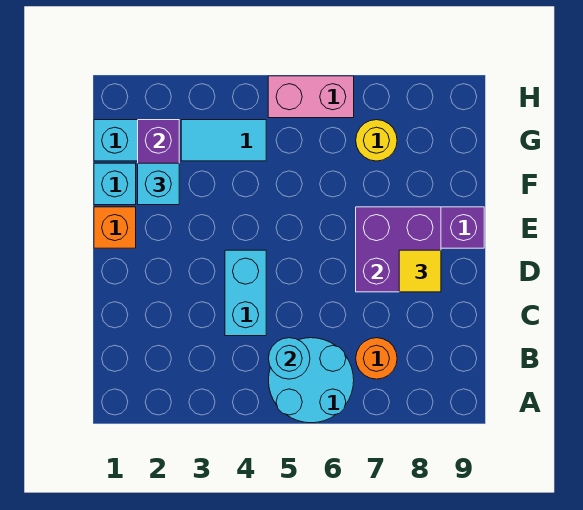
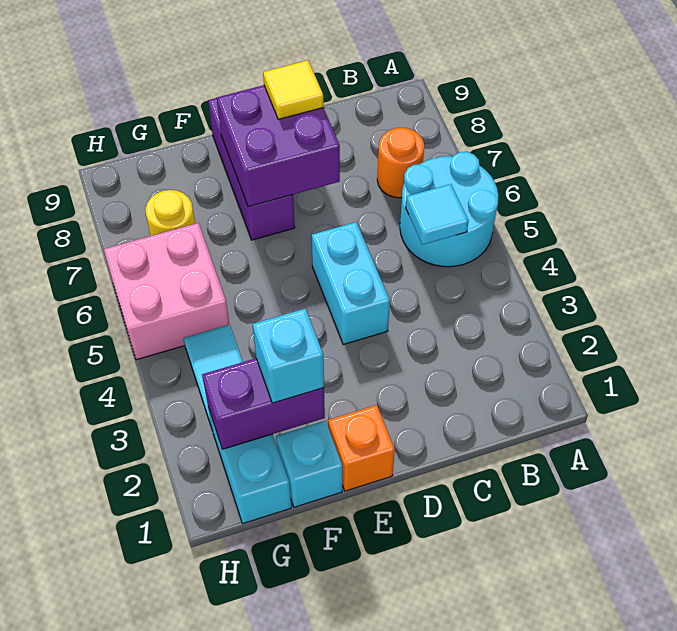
cyan round brick B5 level 2 -> cyan tile B5 level 2
cyan brick C4:D4 level 1 -> cyan brick D4:D5 level 1
pink brick H5:H6 level 1 -> pink brick G5:H6 level 1

